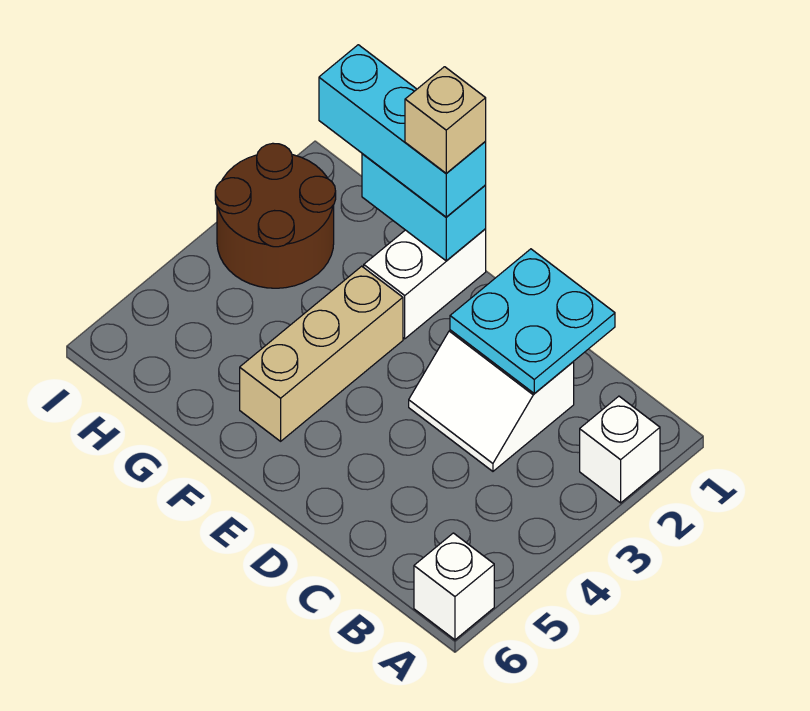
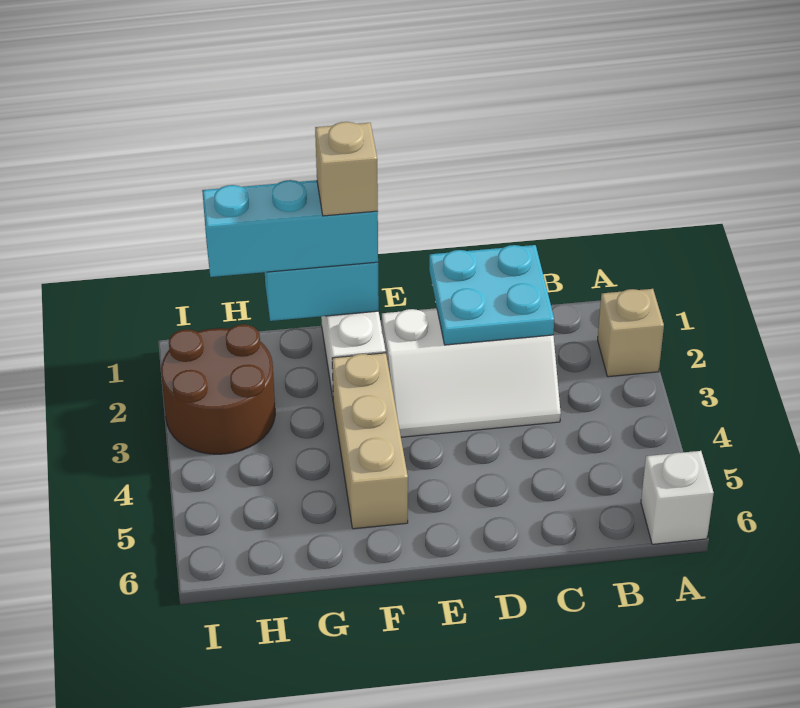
white brick A2 level 1 -> tan brick A2 level 1
white slope C2:D3 level 1 top 2 -> white slope C2:E3 level 1 top 2

